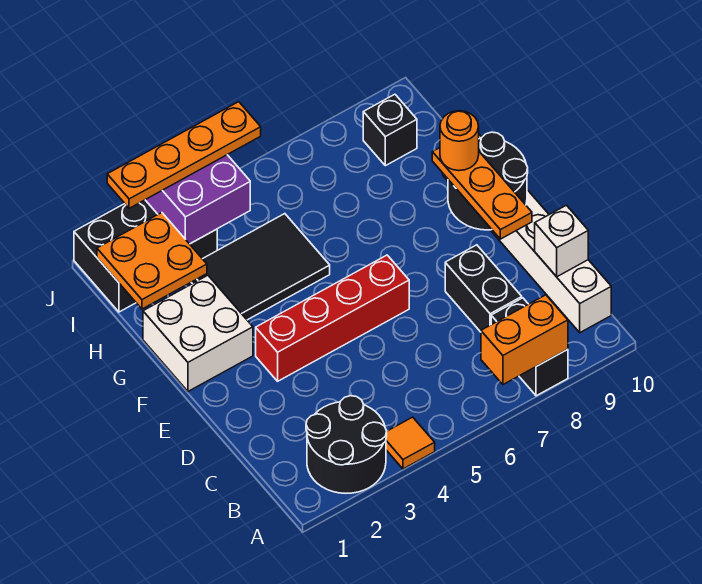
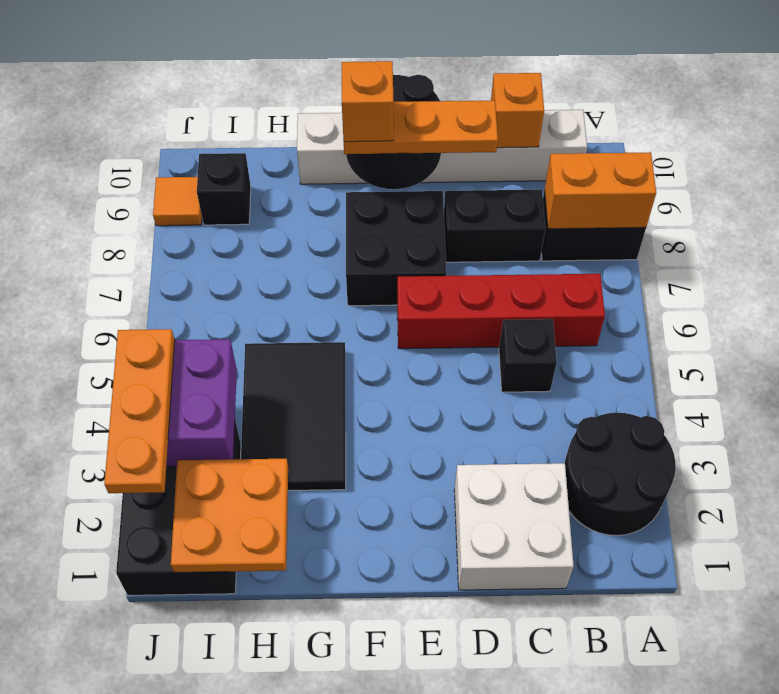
orange tile A4 level 1 -> orange tile J9 level 1
orange brick A7:A8 level 2 -> orange brick A8:B8 level 2
none -> black brick C5 level 1
white brick C10 level 2 -> orange brick C10 level 2
red brick E3:E6 level 1 -> red brick B6:E6 level 1
none -> black brick E7:F8 level 1
white brick F1:G2 level 1 -> white brick C1:D2 level 1
orange round brick F9 level 4 -> orange brick F9 level 4
orange plate J2:J5 level 3 -> orange plate J2:J4 level 3

